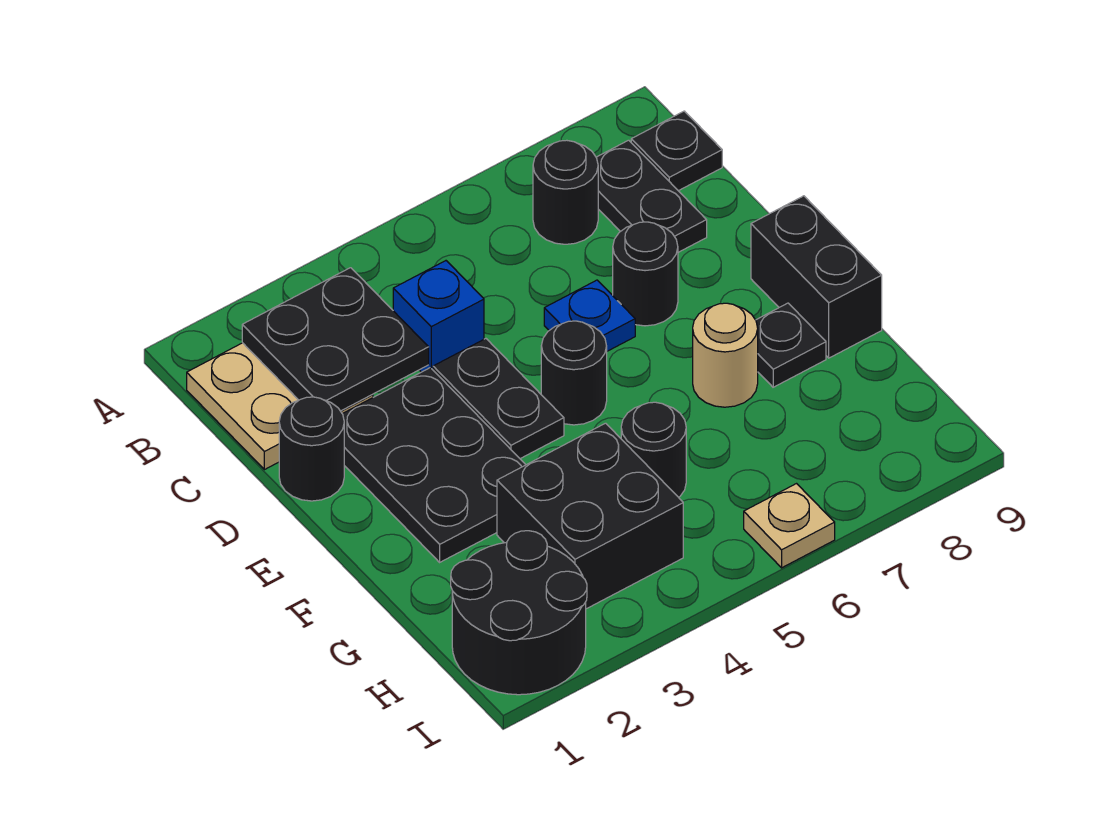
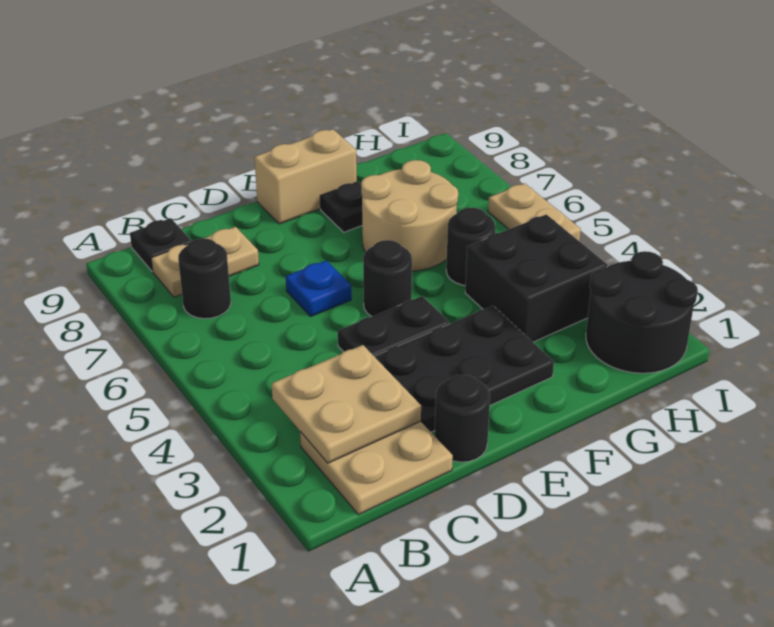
black plate B2:C3 level 2 -> tan plate B2:C3 level 2
black plate B8:C8 level 1 -> tan plate B8:C8 level 1
blue brick C4 level 1 -> none
black round brick D7 level 1 -> none
black brick E9:F9 level 1 -> tan brick E9:F9 level 1
tan round brick F7 level 1 -> tan round brick F6:G7 level 1
tan plate I6 level 1 -> tan plate I5:I6 level 1

